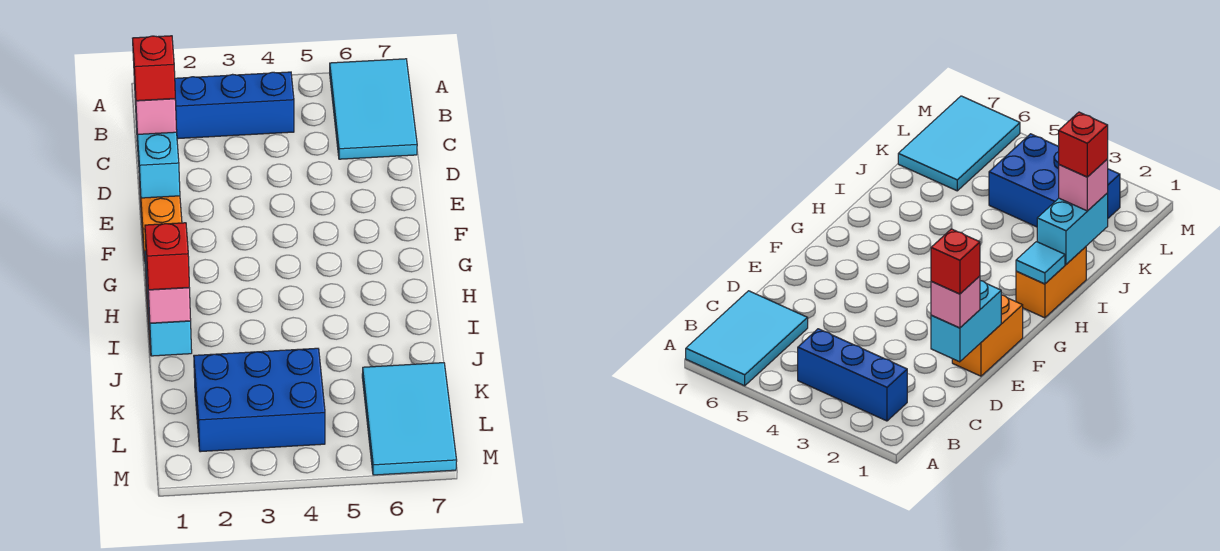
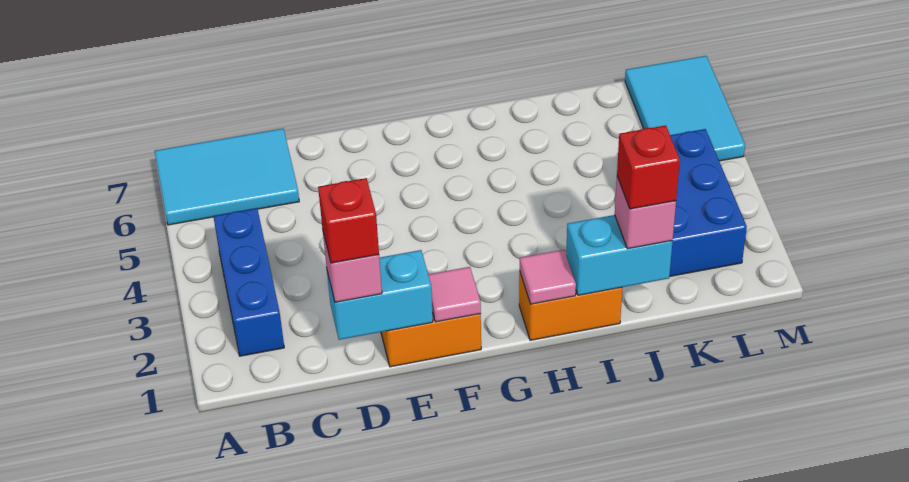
none -> pink tile F1 level 2
cyan tile H1 level 2 -> pink tile H1 level 2
cyan tile K6:M7 level 1 -> cyan tile L5:M7 level 1

